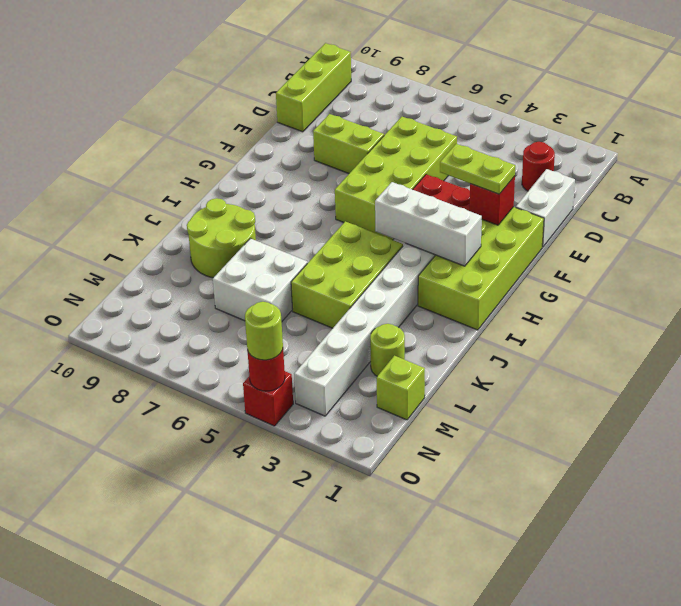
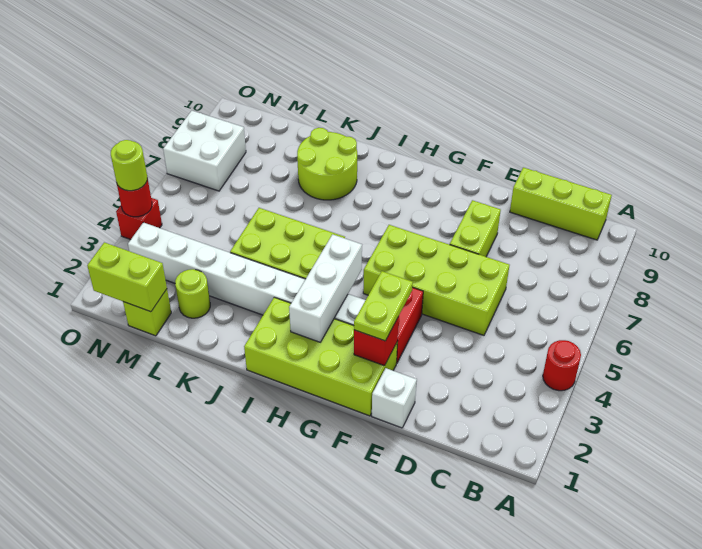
red round brick C2 level 1 -> red round brick A4 level 1
white brick D1:E1 level 1 -> white brick E1 level 1
white brick K6:L7 level 1 -> white brick N7:O8 level 1
none -> lime brick M1:N1 level 2

